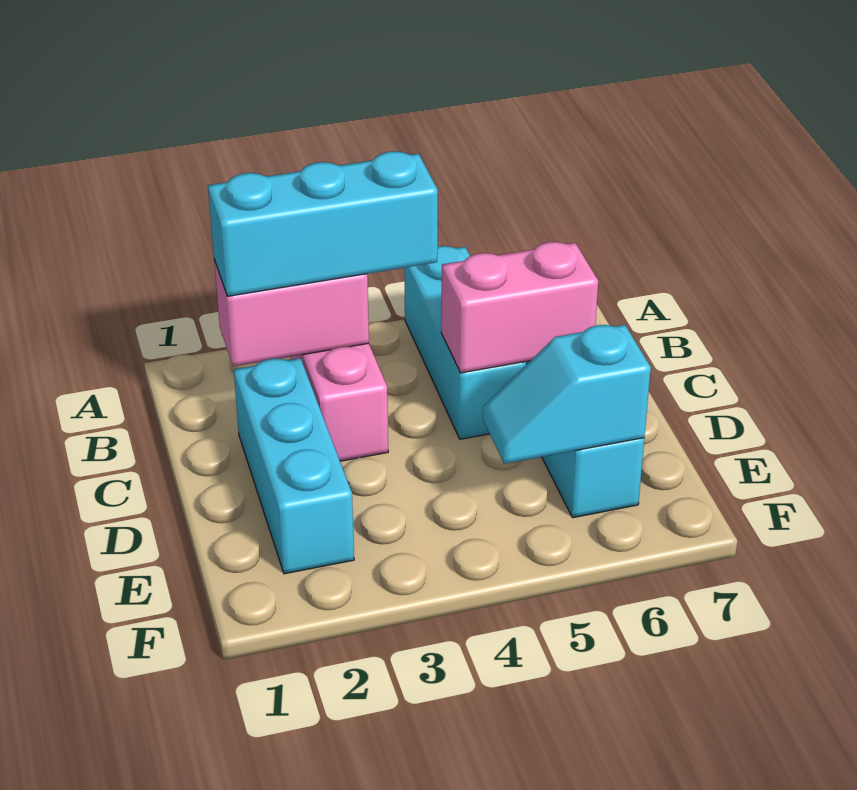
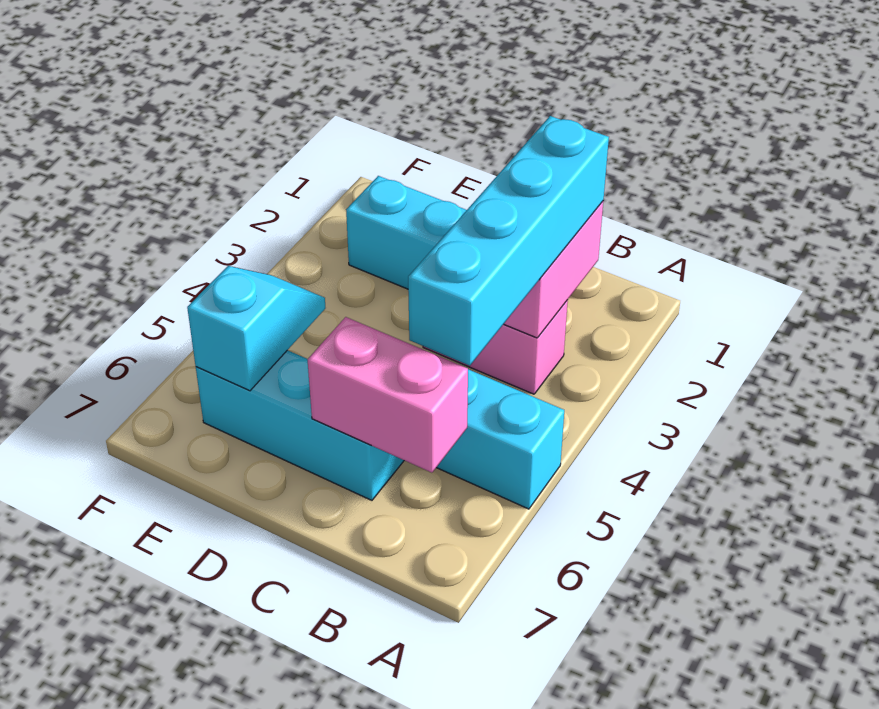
cyan brick B2:B4 level 3 -> cyan brick B2:B5 level 3
pink brick C5:C6 level 2 -> pink brick B6:C6 level 2

